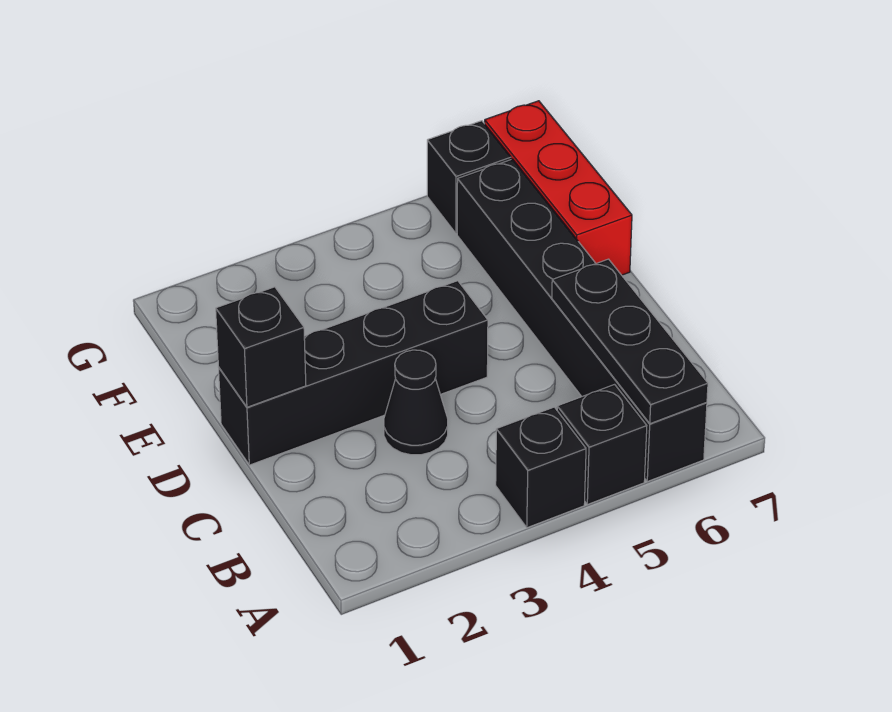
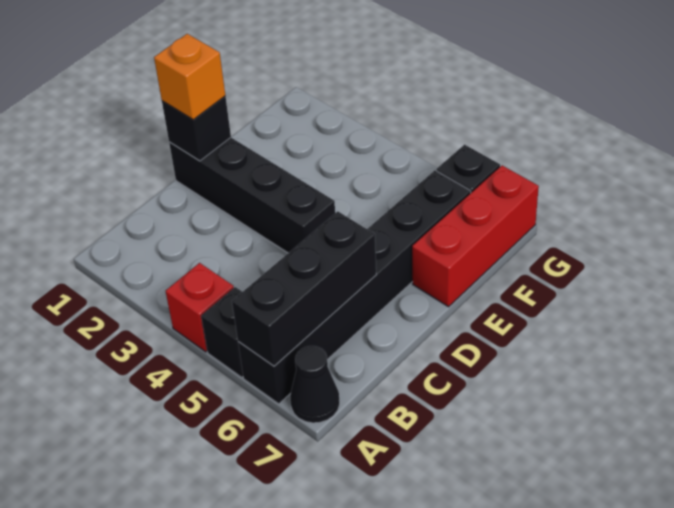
black brick A4 level 1 -> red brick A4 level 1
black plate A6:C6 level 2 -> black brick A6:C6 level 2
black cone C3 level 1 -> black cone A7 level 1
none -> orange brick D1 level 3

